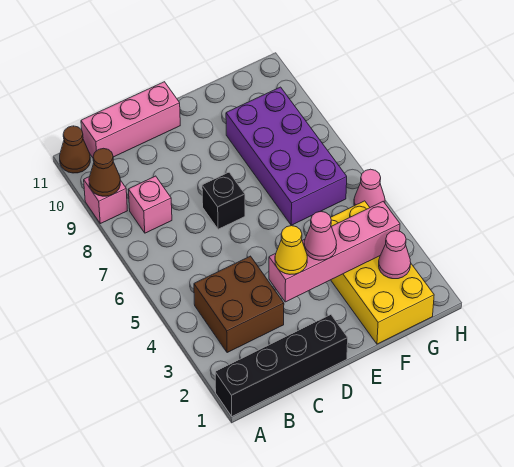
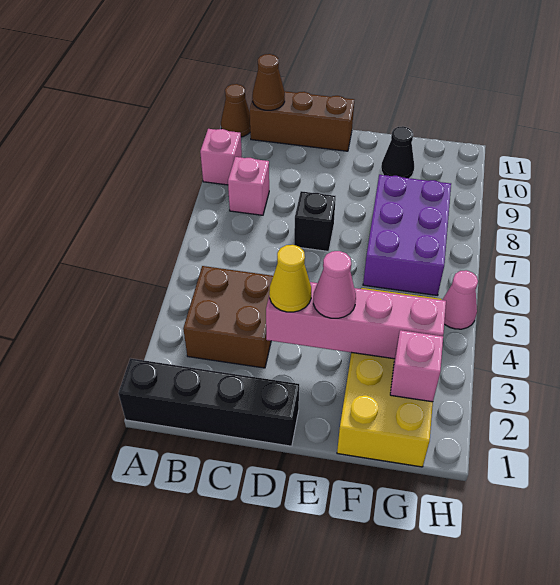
brown cone A9 level 2 -> brown cone B11 level 2
pink brick B11:D11 level 1 -> brown brick B11:D11 level 1
purple brick F6:G9 level 1 -> purple brick F6:G8 level 1
none -> black cone F10 level 1
pink cone G2 level 2 -> pink brick G2 level 2

